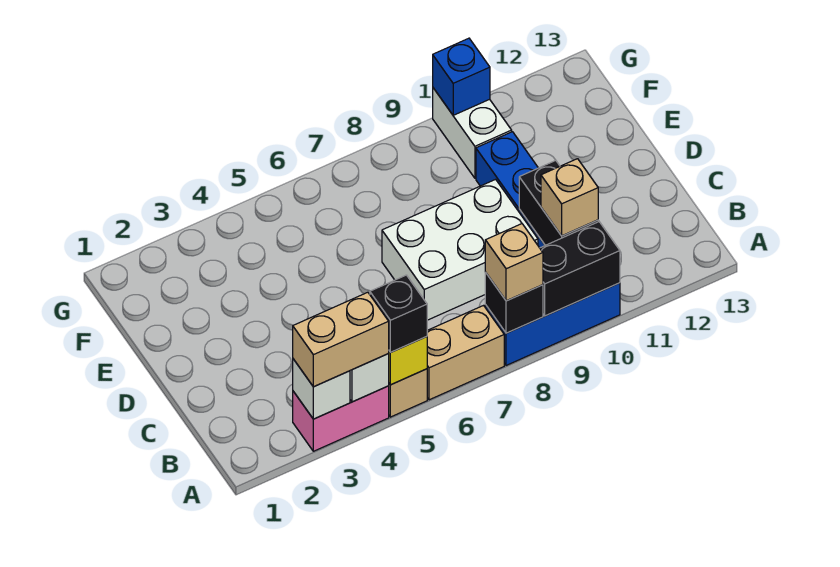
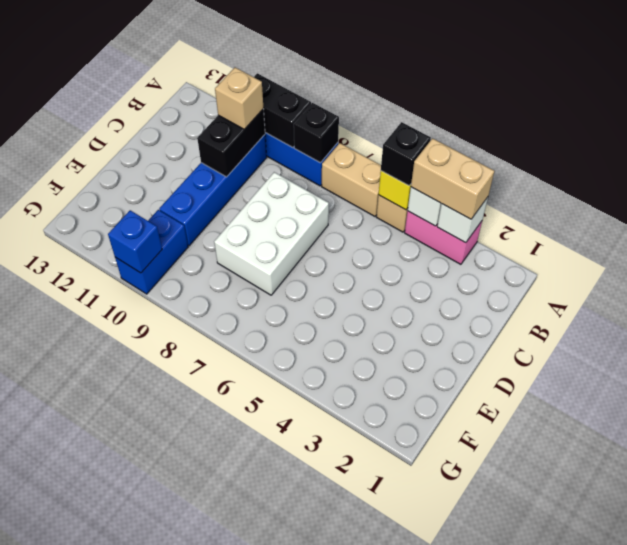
tan brick A8 level 3 -> none
white brick C7:D9 level 1 -> white brick C7:E8 level 1
white brick F10:G10 level 1 -> blue brick F10:G10 level 1

